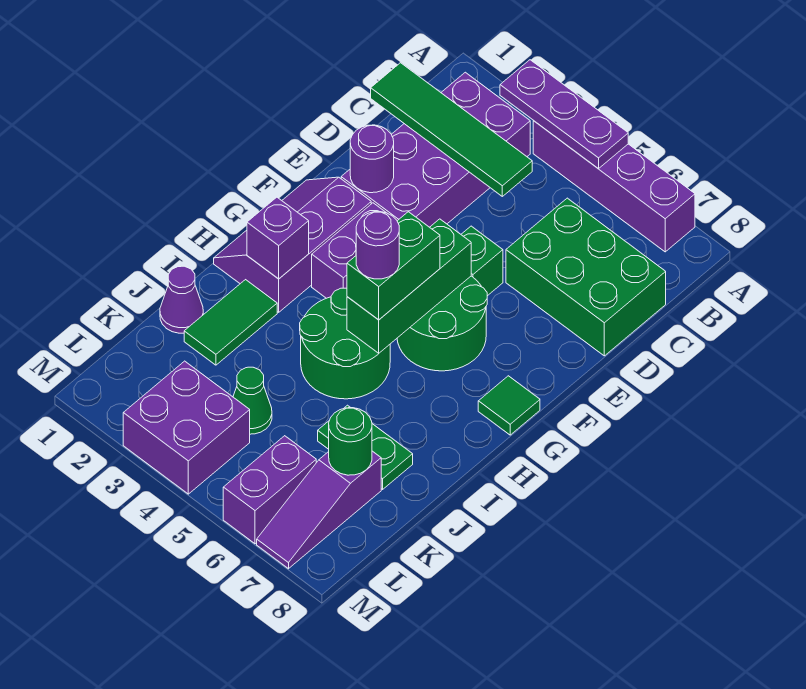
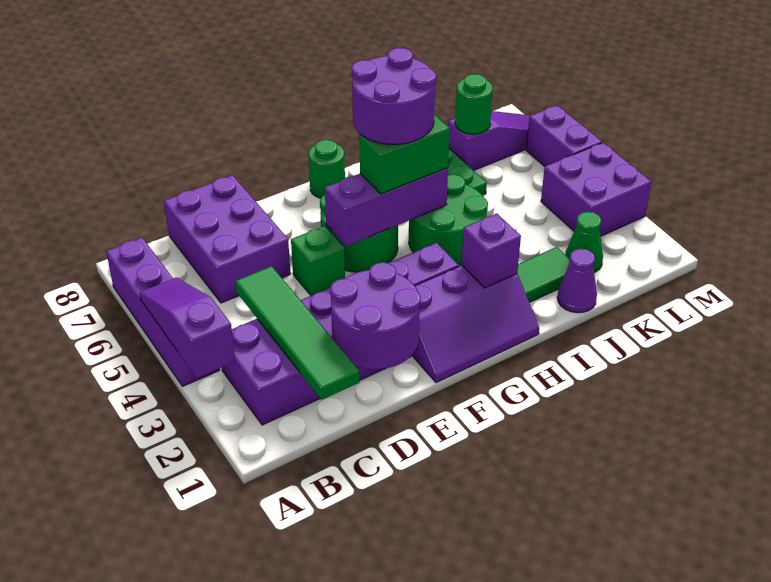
purple plate A3:A5 level 2 -> purple slope A3:A5 level 2 top 3
green brick C6:D8 level 1 -> purple brick C6:D8 level 1
purple round brick E2 level 2 -> purple round brick D1:E2 level 2
green brick F5:H5 level 2 -> purple brick F5:H5 level 2
green tile G8 level 1 -> green round brick G8 level 1
purple round brick H5 level 4 -> purple round brick G5:H6 level 4
green cone K4 level 1 -> green cone K2 level 1
purple brick L6:M6 level 1 -> purple brick M5:M6 level 1

